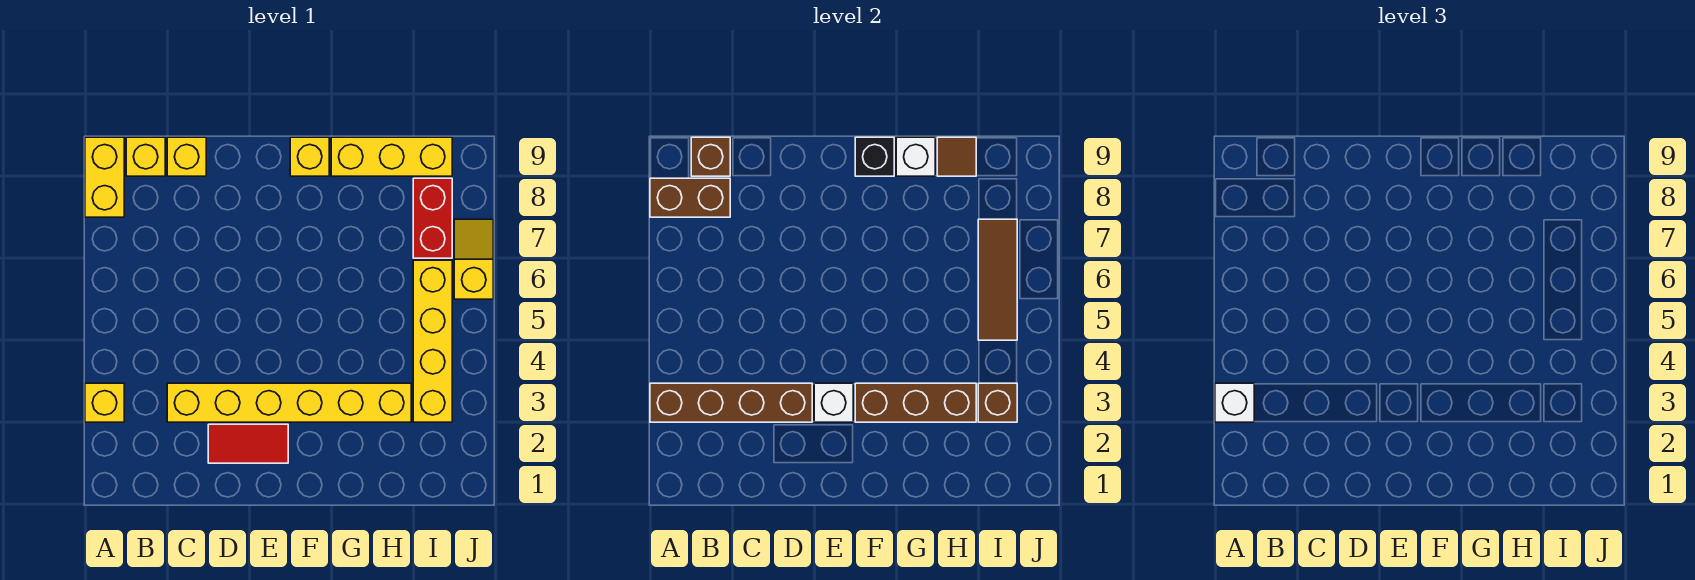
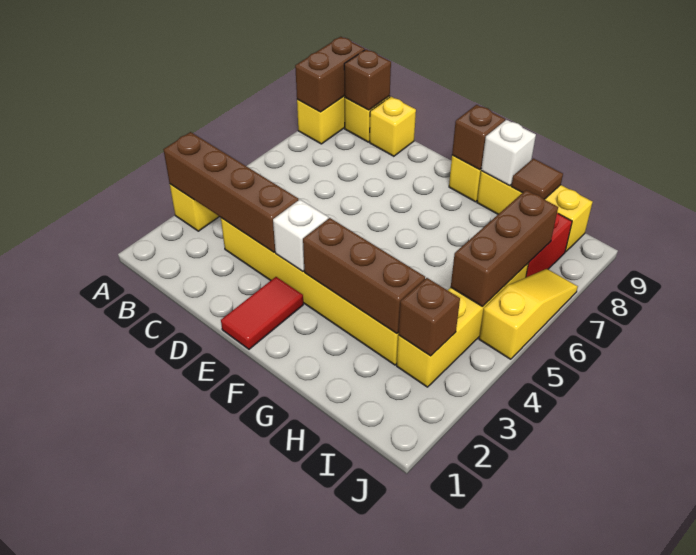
white brick A3 level 3 -> none
brown brick A8:B8 level 2 -> brown brick A8:A9 level 2
red tile D2:E2 level 1 -> red tile E1:E2 level 1
black brick F9 level 2 -> brown brick F9 level 2
brown tile I5:I7 level 2 -> brown brick I5:I7 level 2
yellow slope J6:J7 level 1 top 6 -> yellow slope J5:J7 level 1 top 5

